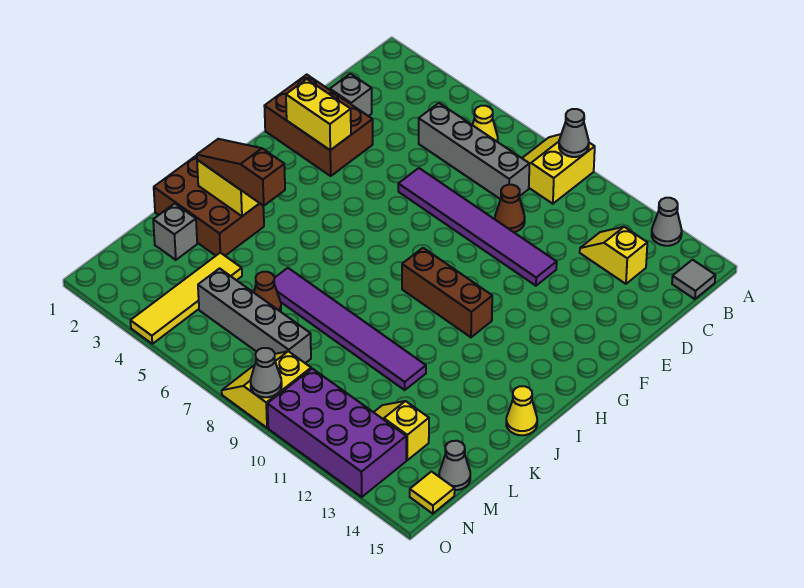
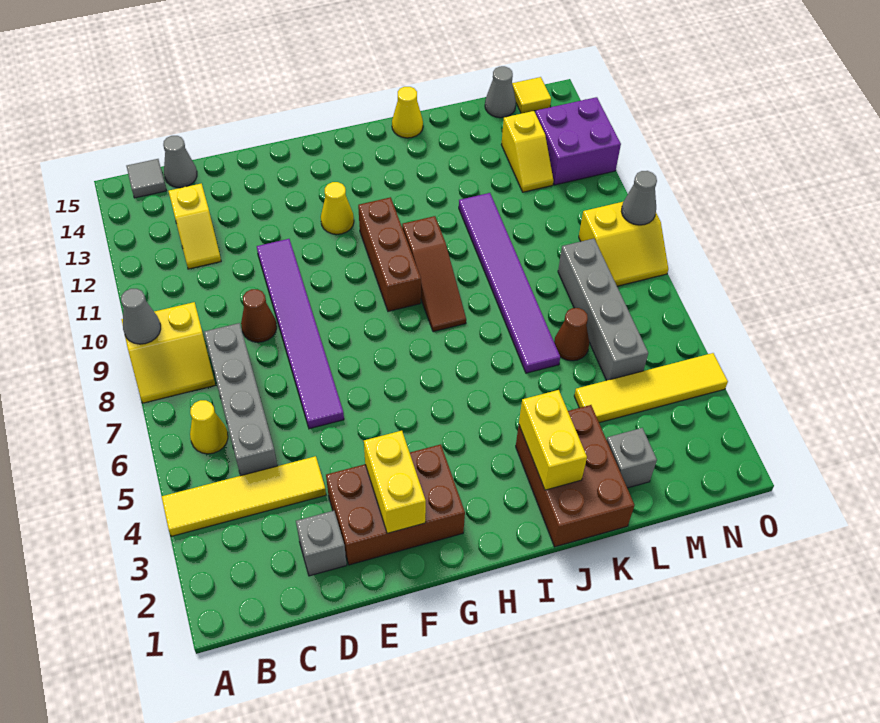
none -> yellow tile A4:D4 level 1
grey cone A13 level 1 -> grey cone C15 level 1
brown brick E1:F3 level 1 -> brown brick E2:G3 level 1
none -> yellow cone G12 level 1
brown slope J2:J4 level 3 top 4 -> brown slope I8:I10 level 1 top 10
purple brick N10:O13 level 1 -> purple brick N12:O13 level 1

